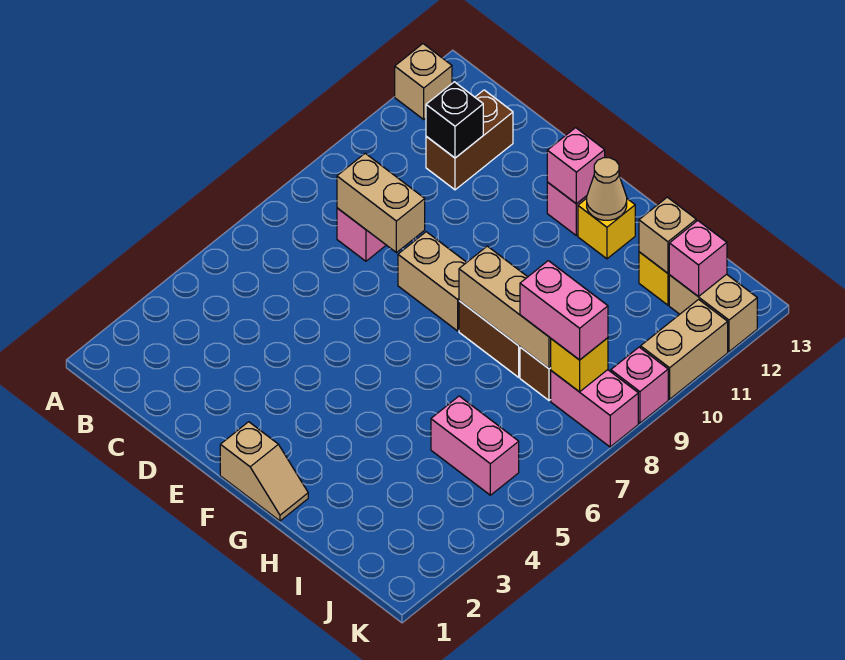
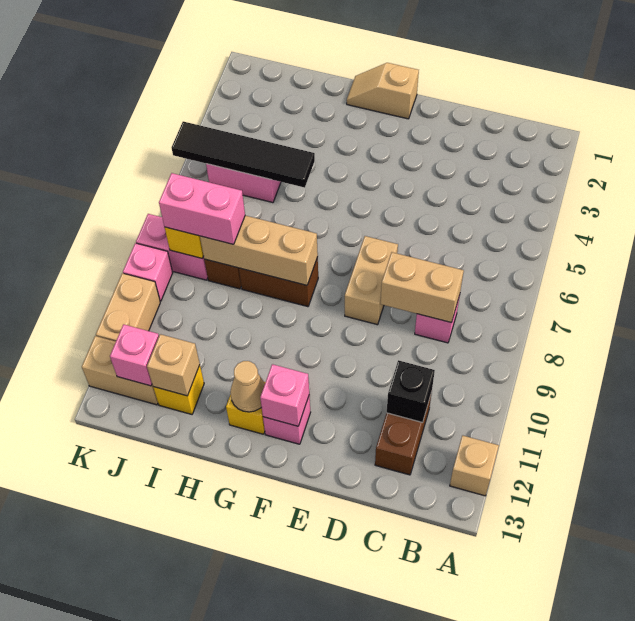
tan brick E8:F8 level 1 -> tan brick E7:E8 level 1
none -> black tile H5:K5 level 2

